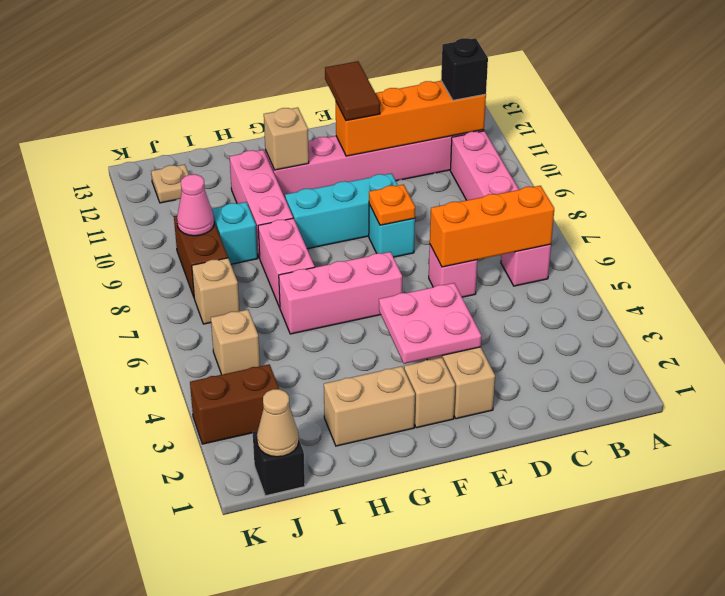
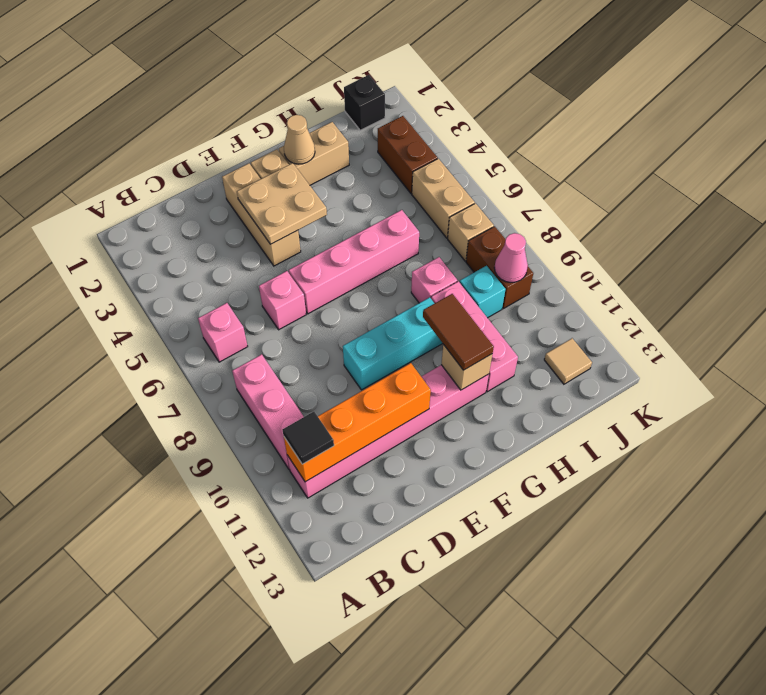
orange brick B6:D6 level 2 -> none
black brick B11 level 3 -> black tile B11 level 3
pink plate E3:F4 level 2 -> tan plate E3:F4 level 2
cyan brick E8 level 1 -> none
orange plate E8 level 2 -> none
brown tile E11:E12 level 3 -> brown tile G10:G11 level 3
pink brick F6:H6 level 1 -> pink brick E6:H6 level 1
pink brick H7:H8 level 1 -> pink brick H8 level 1
tan cone J1 level 2 -> tan cone G2 level 2
brown brick J3:K3 level 1 -> brown brick J3:J4 level 1
tan brick J5 level 1 -> tan brick J5:J6 level 1
tan plate J12 level 1 -> tan tile J12 level 1

